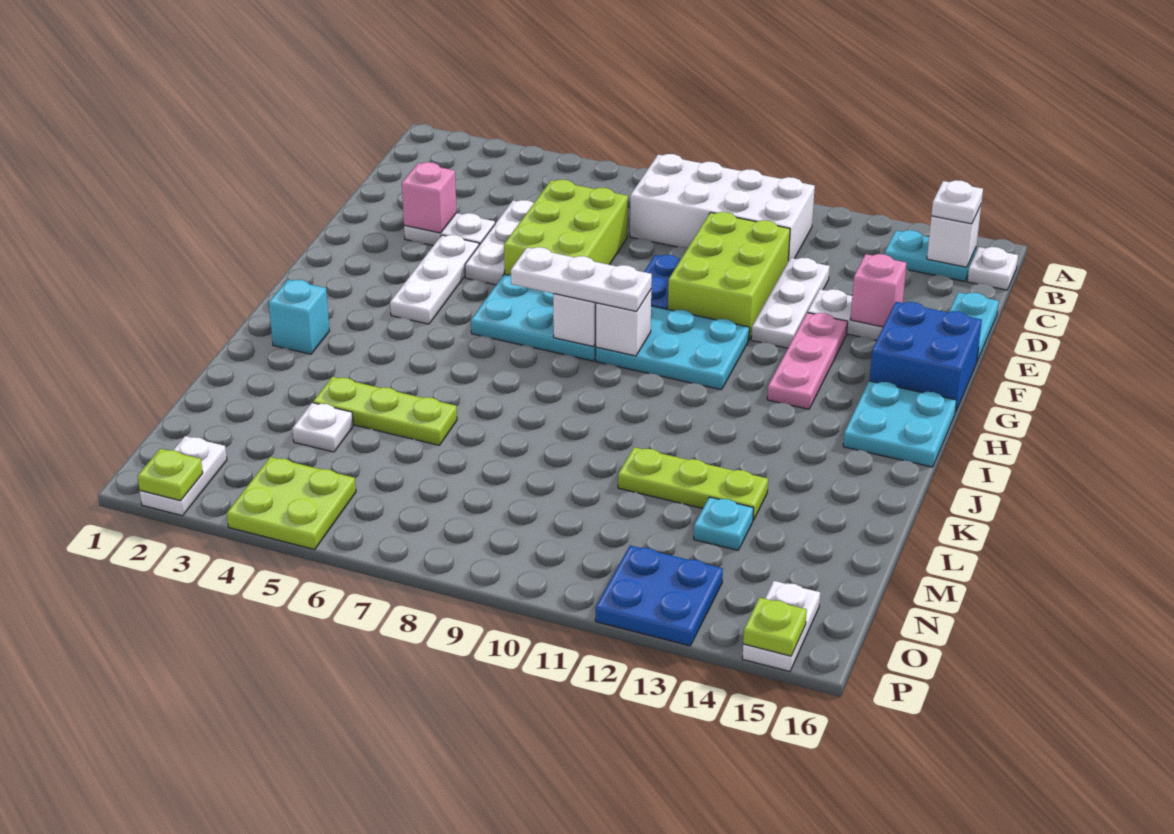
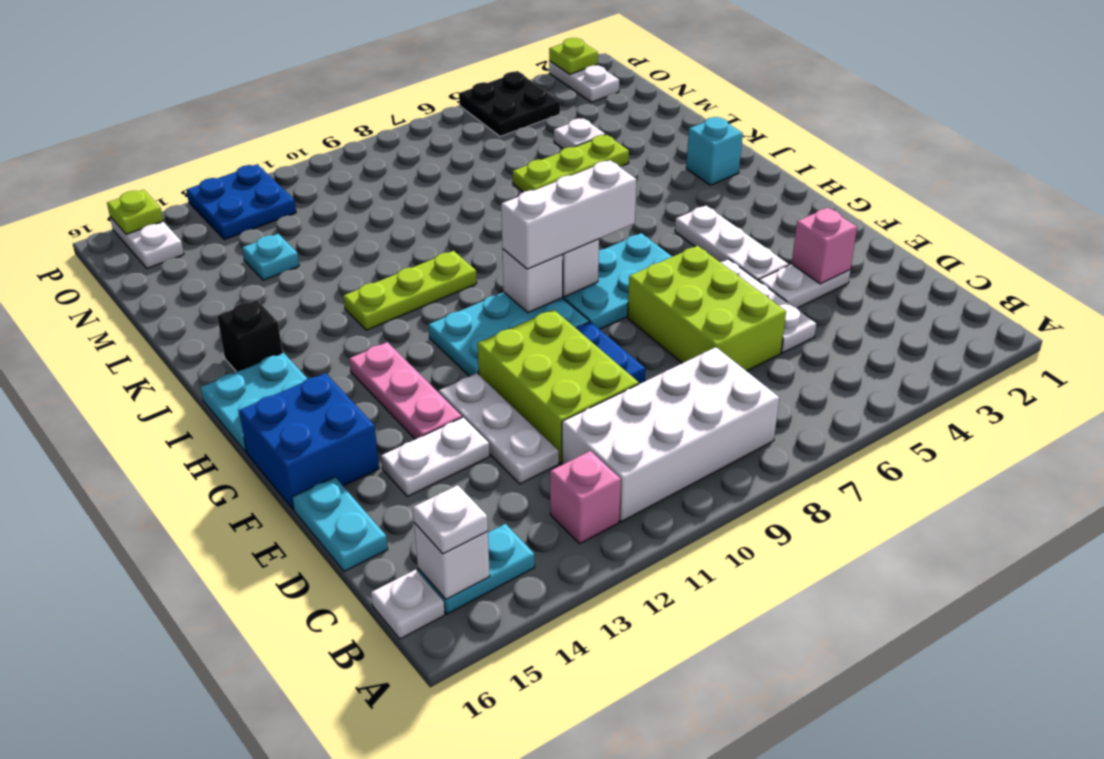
pink brick E14 level 2 -> pink brick B12 level 1
white plate H7:H9 level 3 -> white brick H7:H9 level 3
none -> black brick J15 level 1
lime plate L11:L13 level 1 -> lime plate J10:J12 level 1
lime plate O4:P5 level 1 -> black plate O4:P5 level 1

